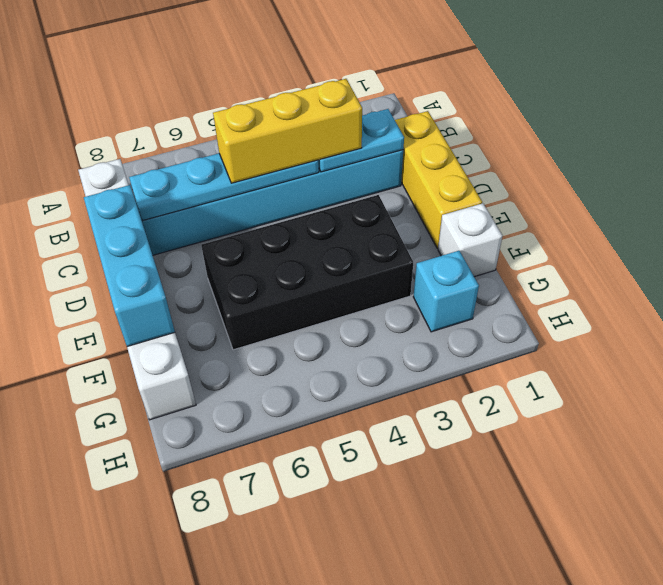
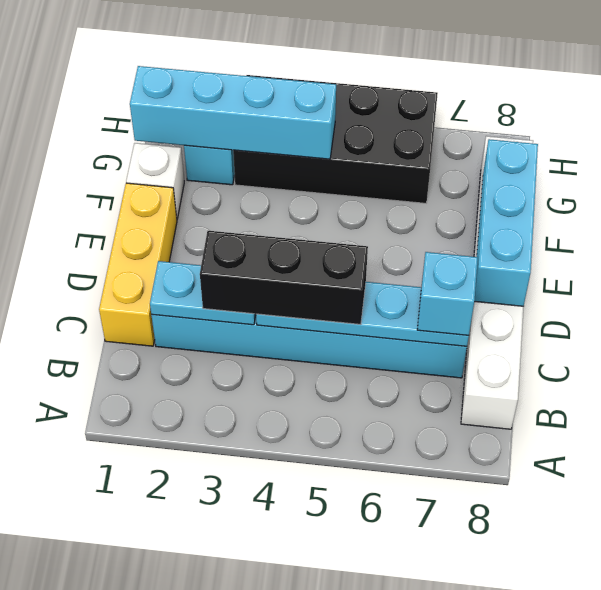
yellow brick C3:C5 level 3 -> black brick C3:C5 level 3
none -> cyan brick C7 level 3
black brick E3:F6 level 1 -> black brick G3:H6 level 1
none -> cyan brick G1:G4 level 2

